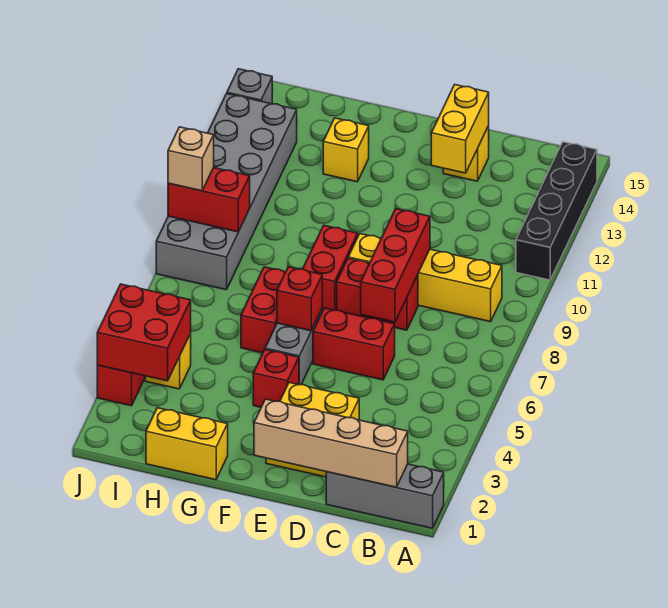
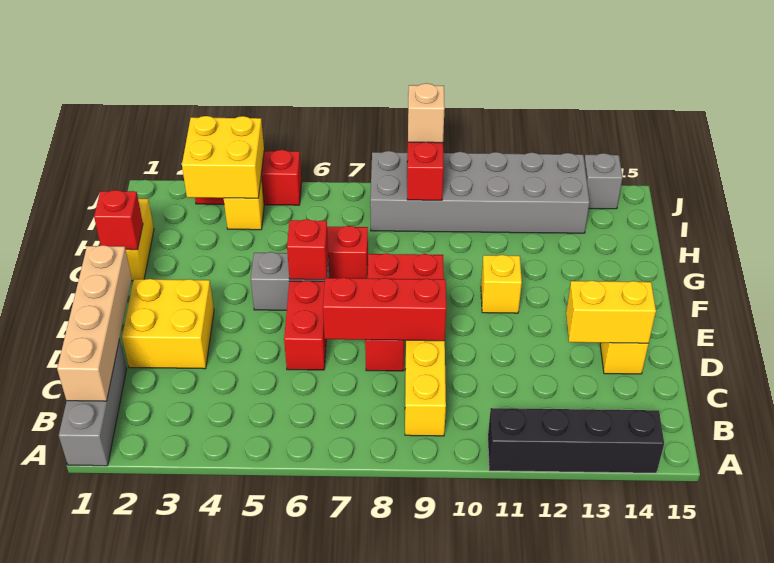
red brick F4 level 1 -> red brick G1 level 2
yellow brick G13 level 1 -> yellow brick F11 level 1
red brick I3:J4 level 2 -> yellow brick I3:J4 level 2

